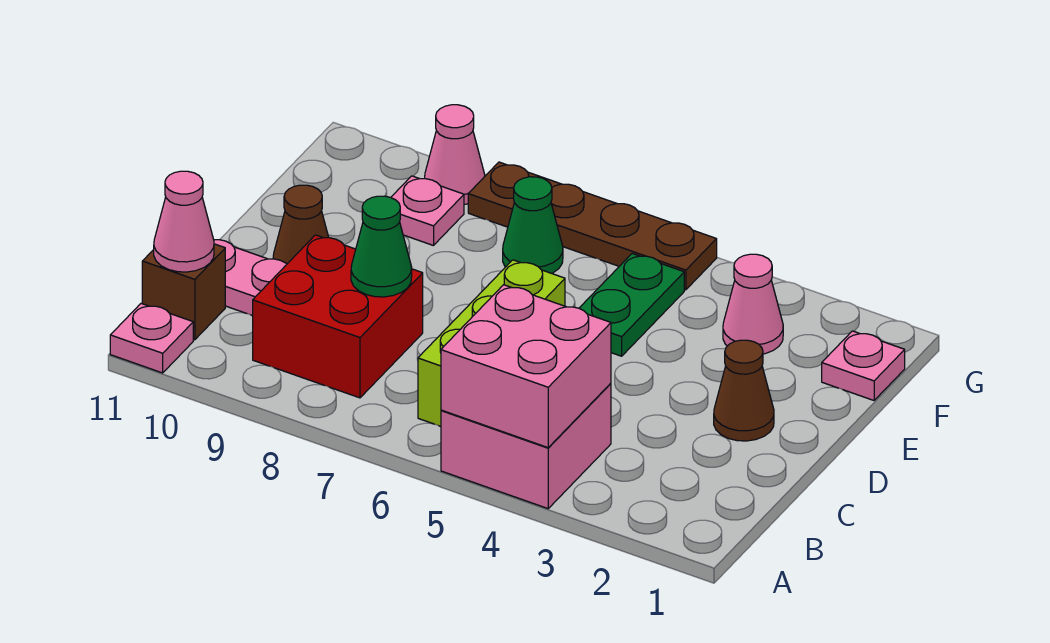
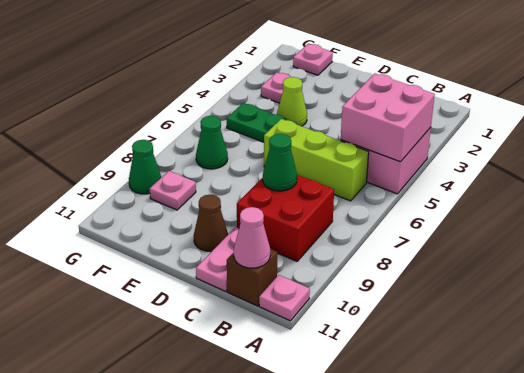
brown cone D2 level 1 -> none
none -> lime cone E4 level 1
pink cone F3 level 1 -> pink plate F3 level 1
brown plate G5:G8 level 1 -> none
pink cone G9 level 1 -> green cone G9 level 1

